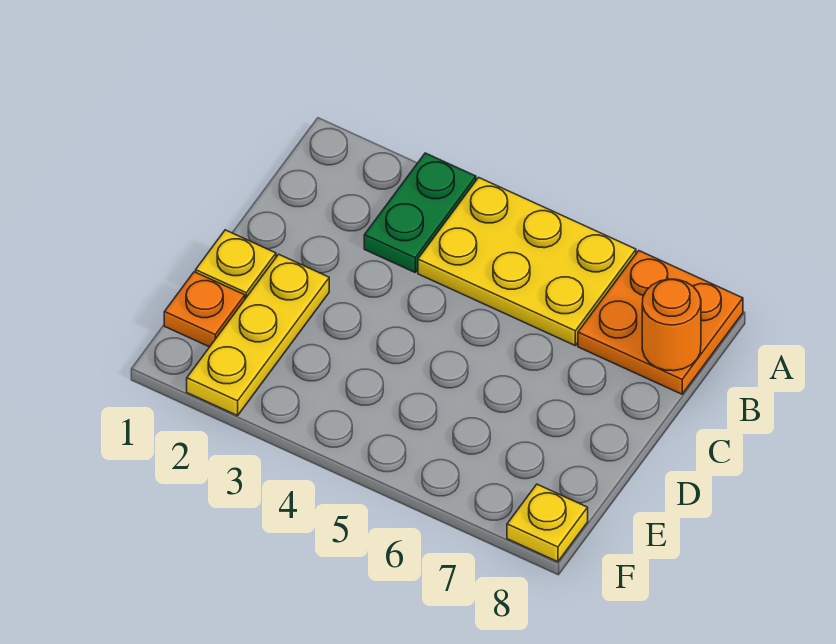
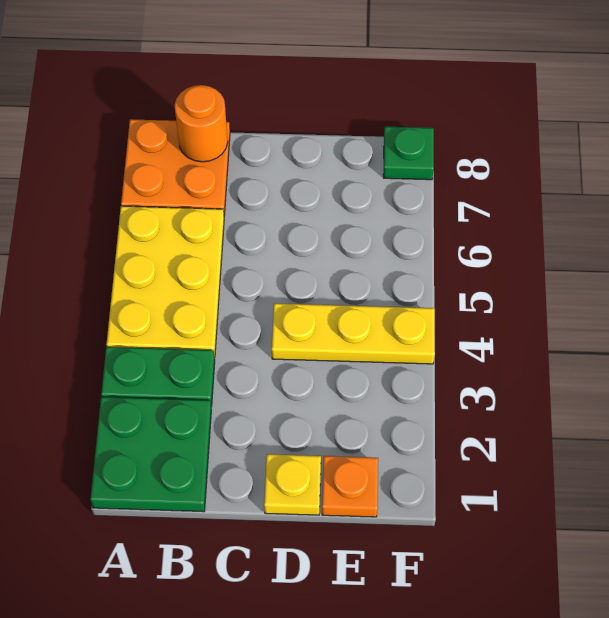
none -> green plate A1:B2 level 1
yellow plate D2:F2 level 1 -> yellow plate D4:F4 level 1
yellow plate F8 level 1 -> green plate F8 level 1

